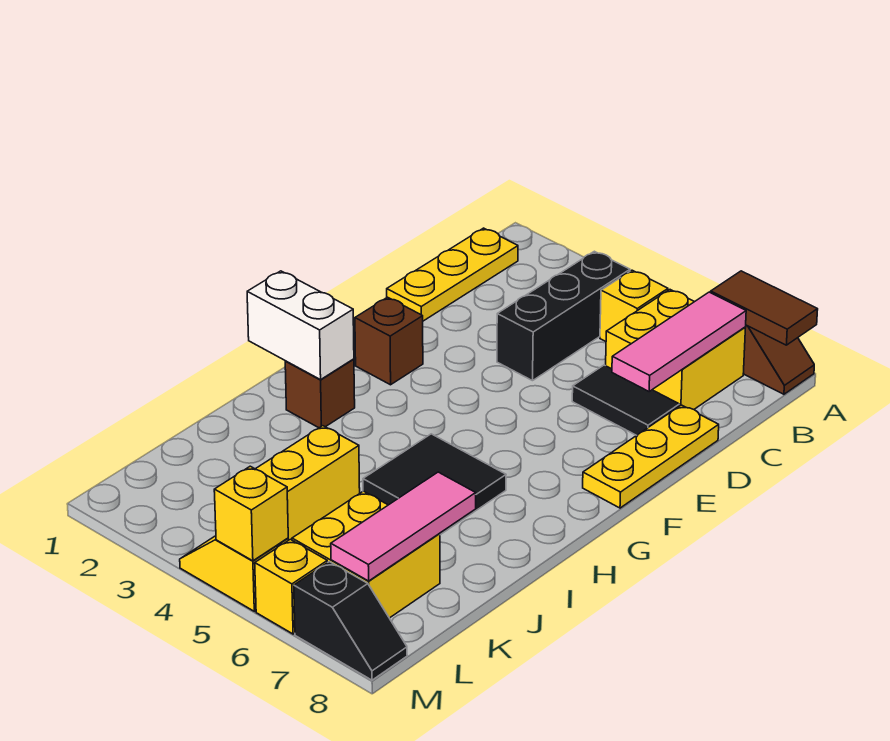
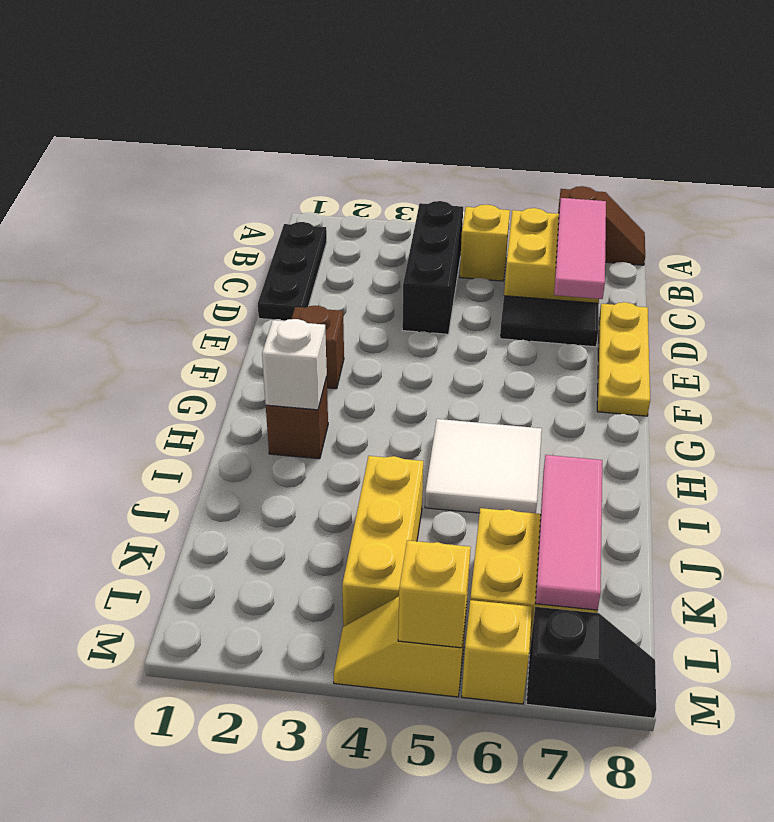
brown tile A7:A8 level 2 -> none
yellow plate B1:D1 level 1 -> black plate B1:D1 level 1
white brick H1:H2 level 2 -> white brick H2 level 2
black tile H5:I6 level 1 -> white tile H5:I6 level 1

